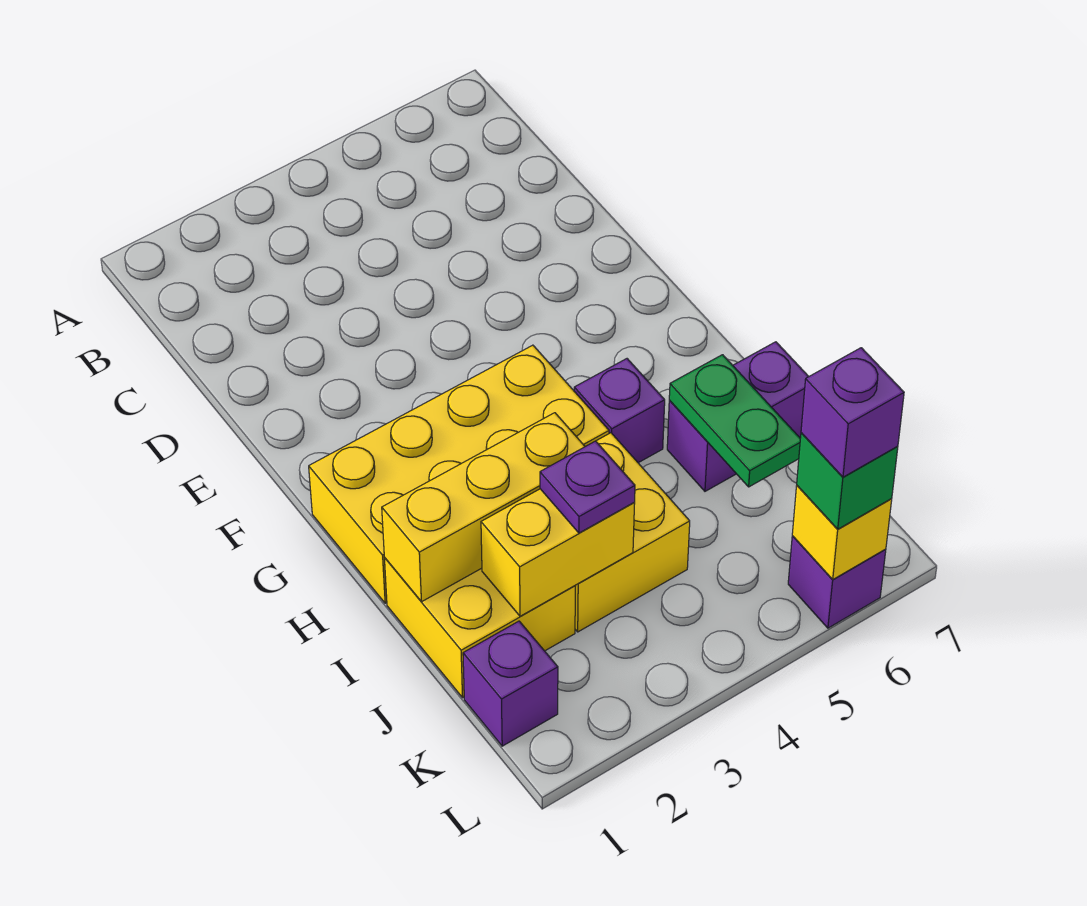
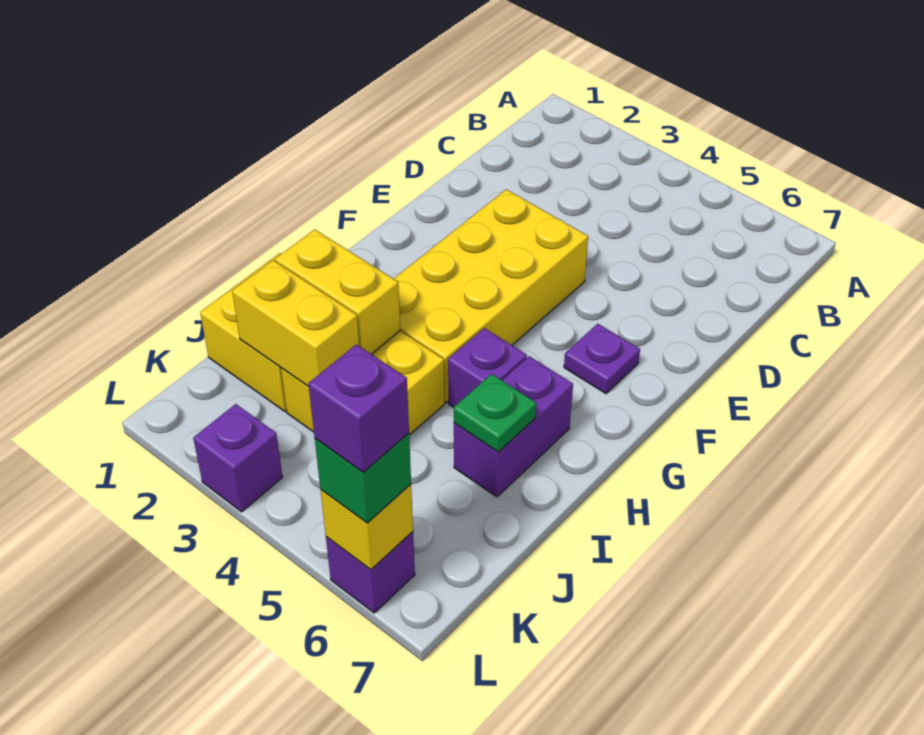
yellow brick G1:H4 level 1 -> yellow brick E3:H4 level 1
yellow brick I1:I3 level 2 -> yellow brick I2:I3 level 2
purple brick I6:I7 level 1 -> purple brick H6:I6 level 1
green plate I6:J6 level 2 -> green plate I6 level 2
purple plate J3 level 3 -> purple plate F6 level 1
purple brick K1 level 1 -> purple brick L3 level 1

